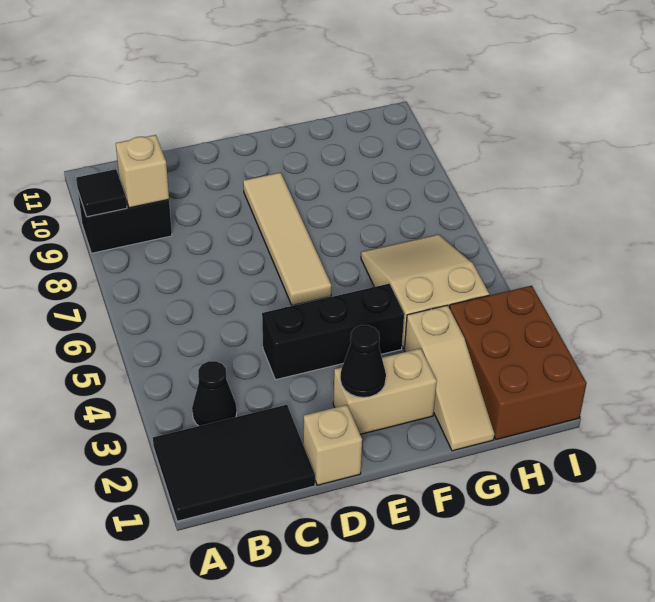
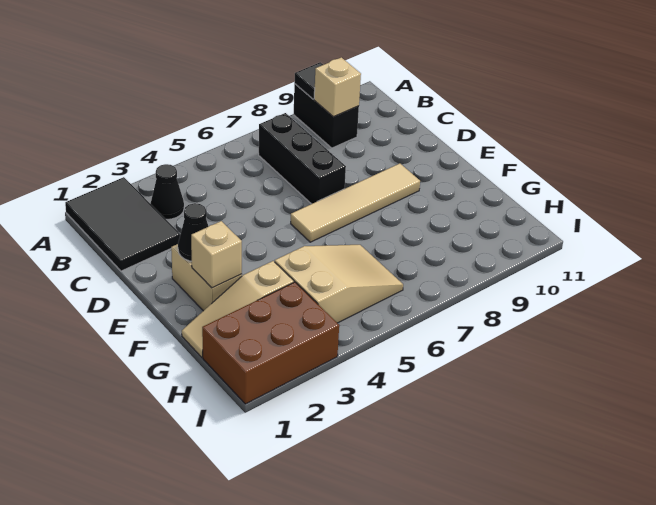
tan brick D1 level 1 -> tan brick F2 level 2
black brick D4:F4 level 1 -> black brick B7:D7 level 1

